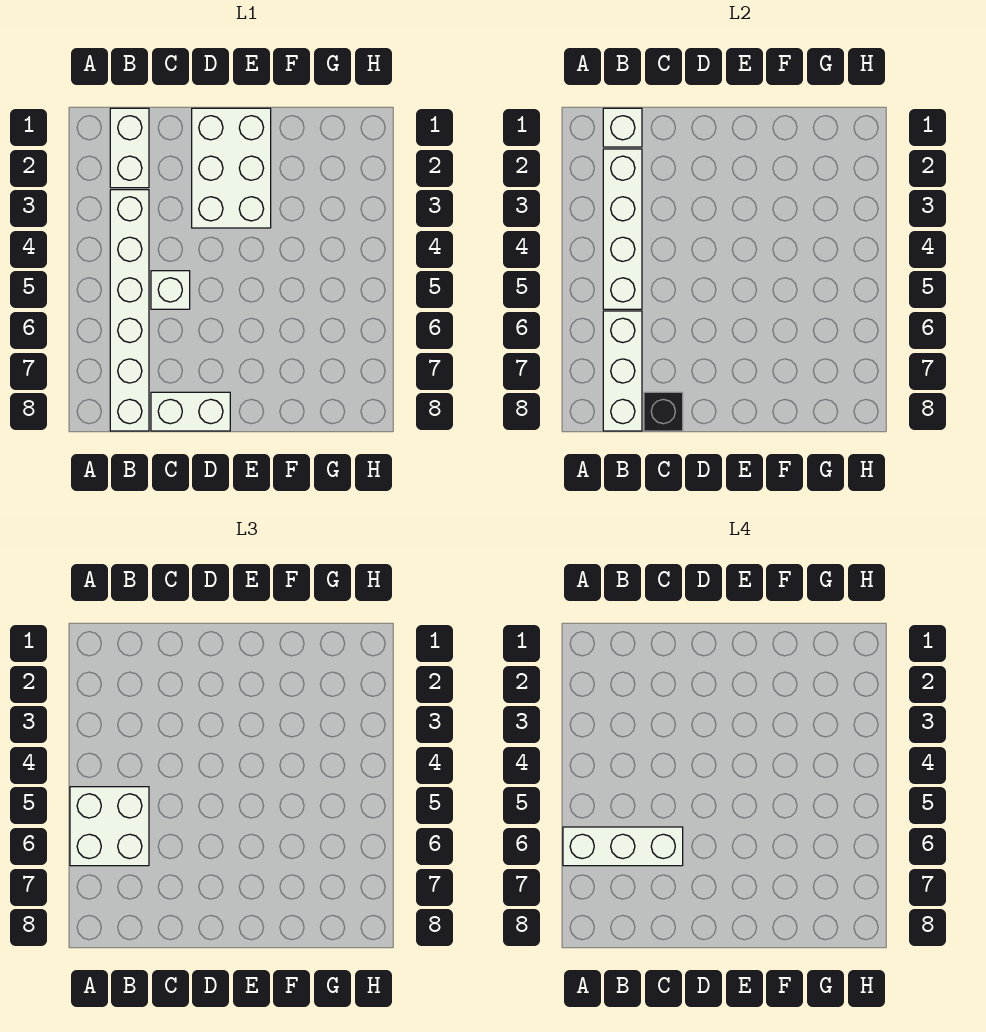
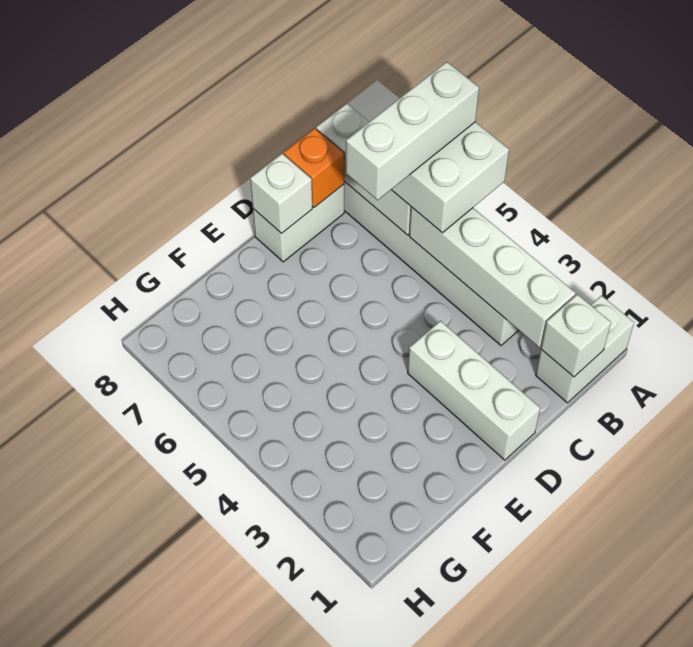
white brick B1:B2 level 1 -> white brick A1:B1 level 1
white brick C5 level 1 -> white brick D8 level 2
black brick C8 level 2 -> orange brick C8 level 2
white brick D1:E3 level 1 -> white brick D1:D3 level 1

